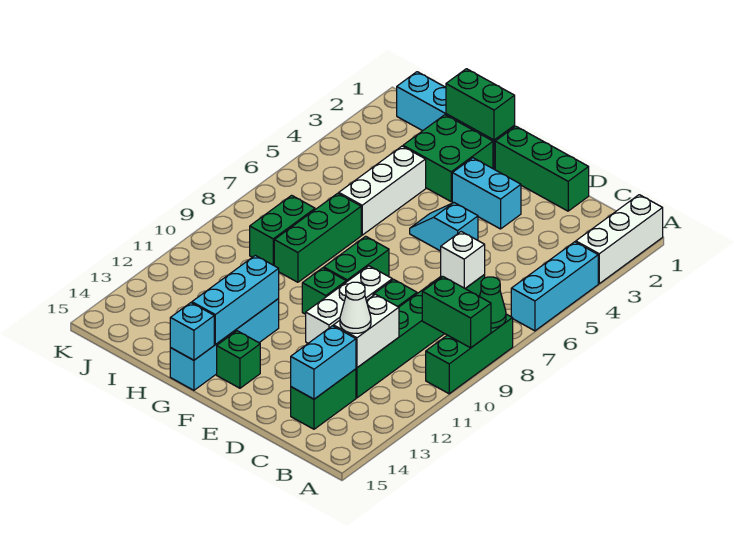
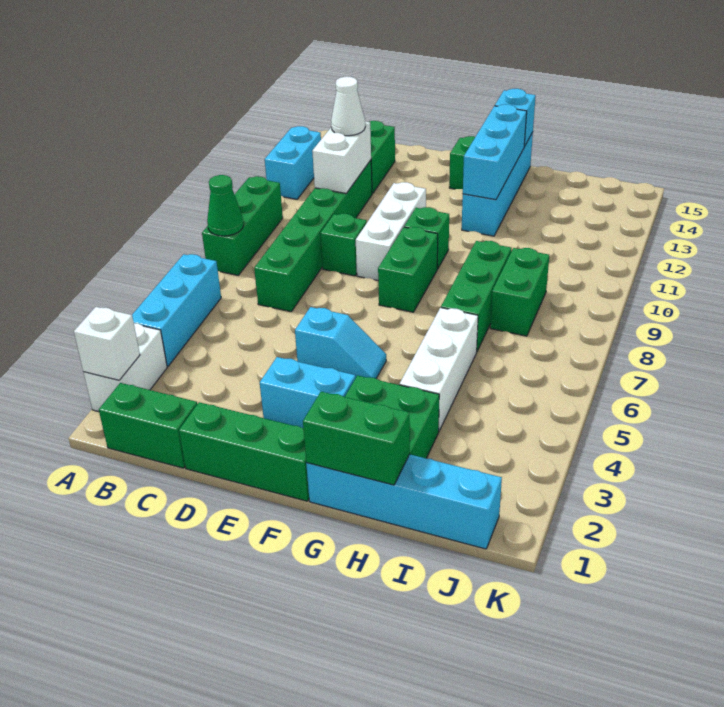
white brick A1:A3 level 1 -> white brick A2:A3 level 1
green brick A9:B9 level 2 -> green brick B1:C1 level 1
white brick C7 level 2 -> white brick A2 level 2
cyan brick C13:C14 level 2 -> cyan brick A12:A13 level 1

